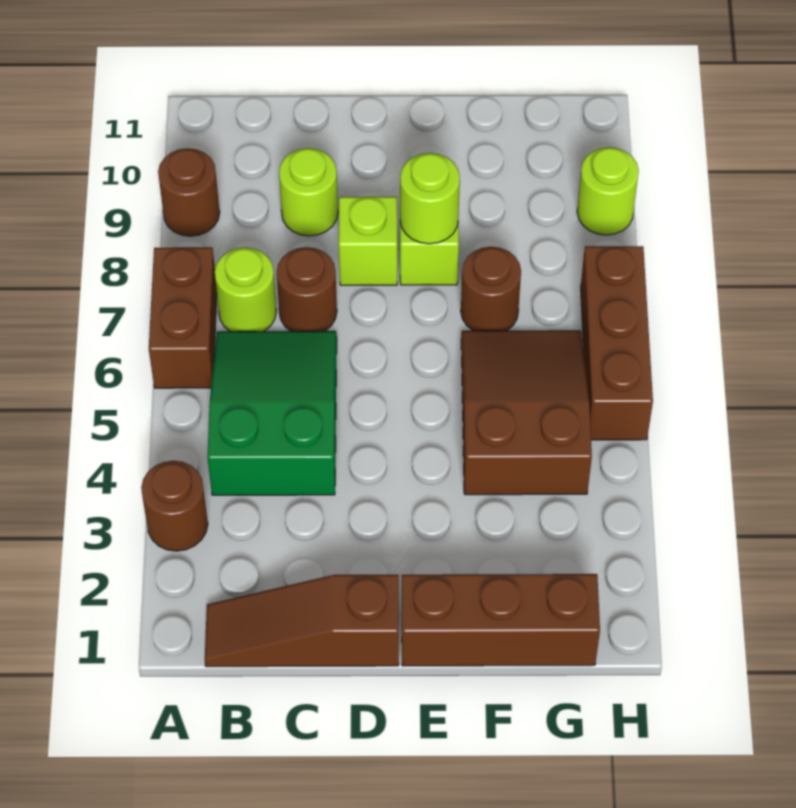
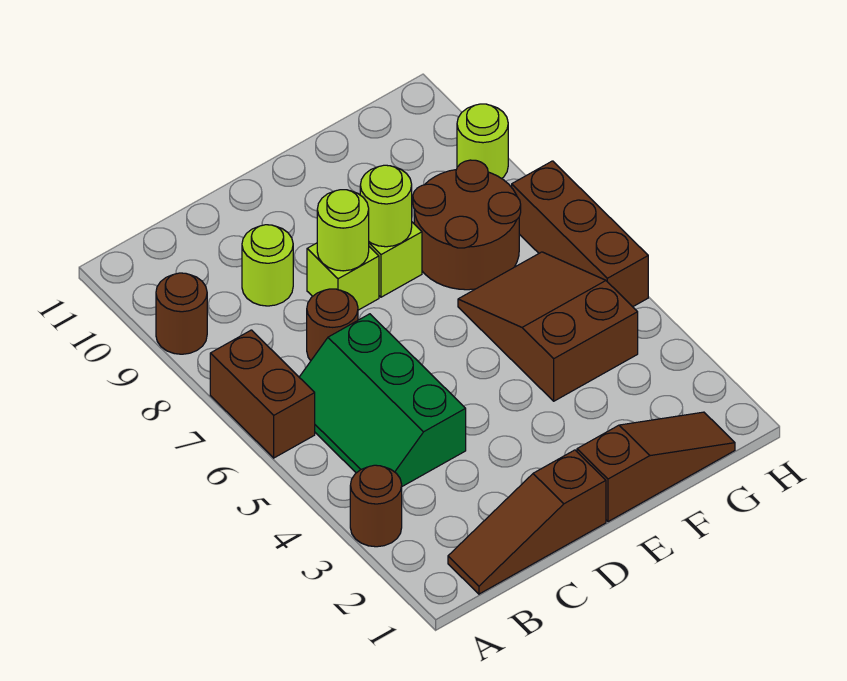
green slope B4:C6 level 1 top 4 -> green slope B4:C6 level 1 top C
lime round brick B7 level 1 -> lime round brick D8 level 2
brown brick E1:G1 level 1 -> brown slope E1:G1 level 1 top E
brown round brick F7 level 1 -> brown round brick F7:G8 level 1

